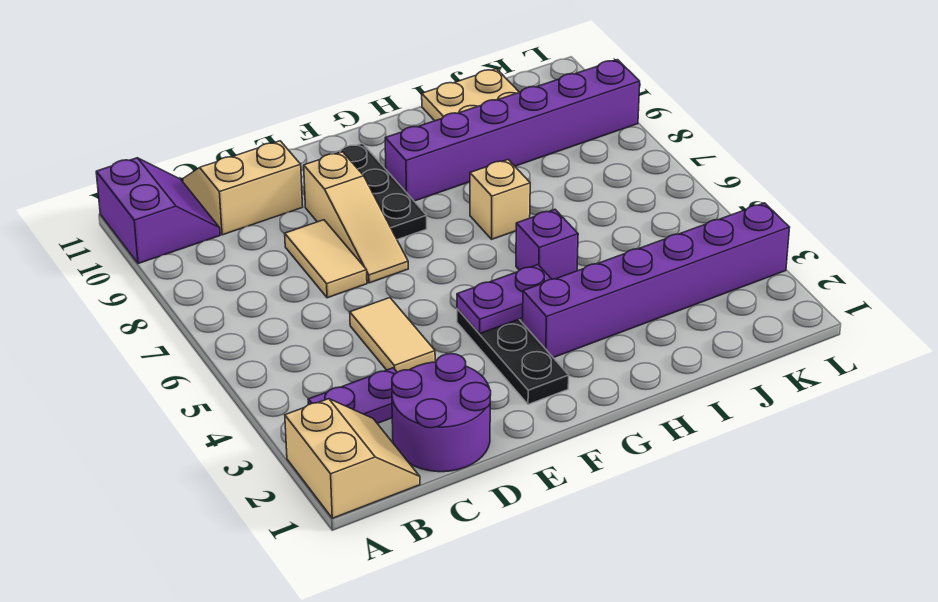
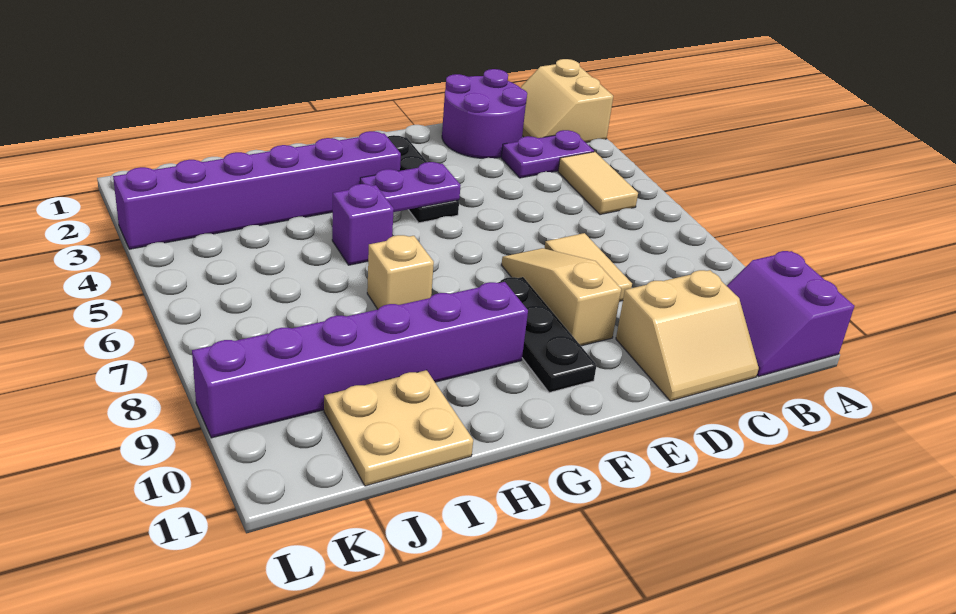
tan tile D4:D5 level 1 -> tan tile B4:B5 level 1

